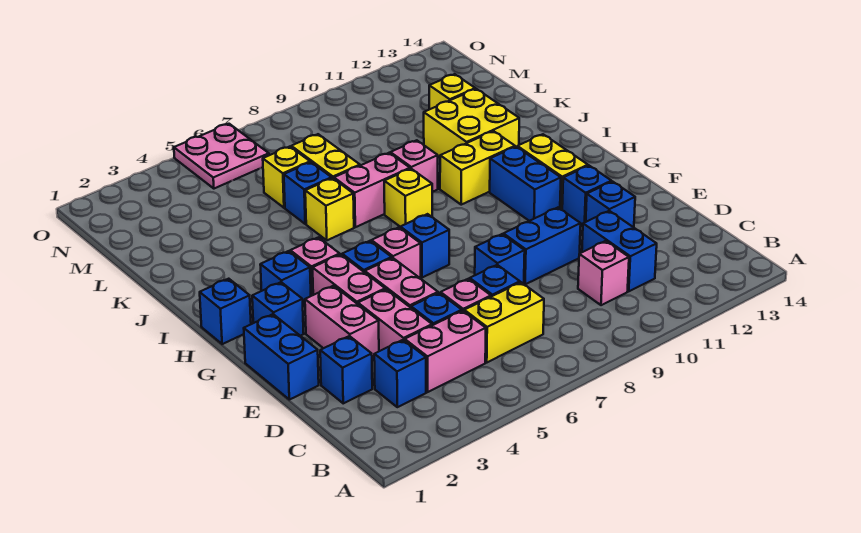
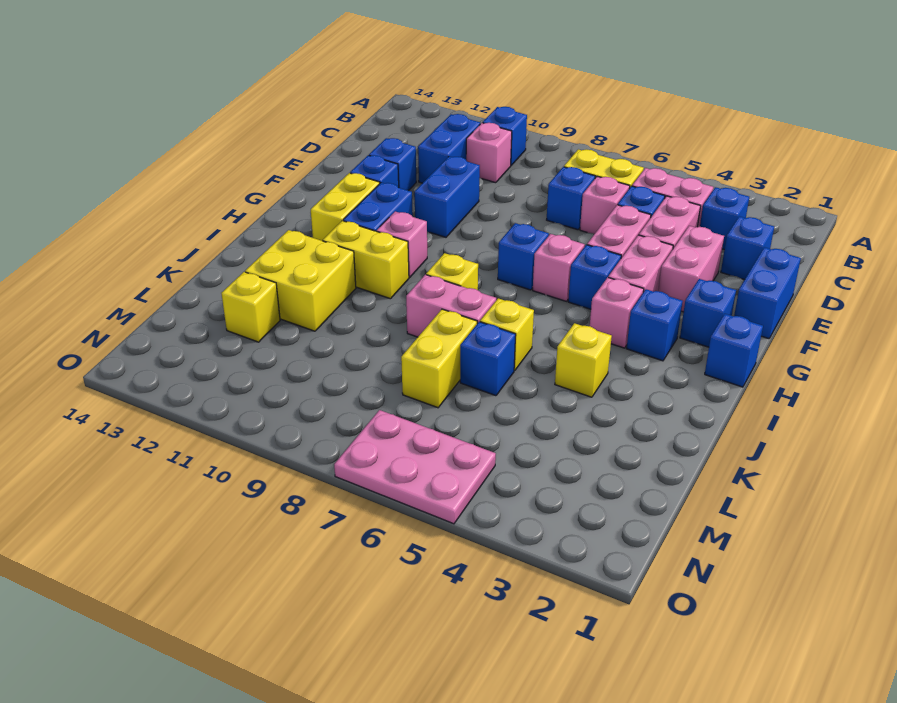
blue brick E8 level 1 -> blue brick B10 level 1
blue brick E9:E10 level 1 -> blue brick E10:F10 level 1
pink brick J9 level 1 -> pink brick H10 level 1
yellow brick L6 level 1 -> yellow brick J4 level 1
pink plate N5:O6 level 1 -> pink plate N5:O7 level 1

